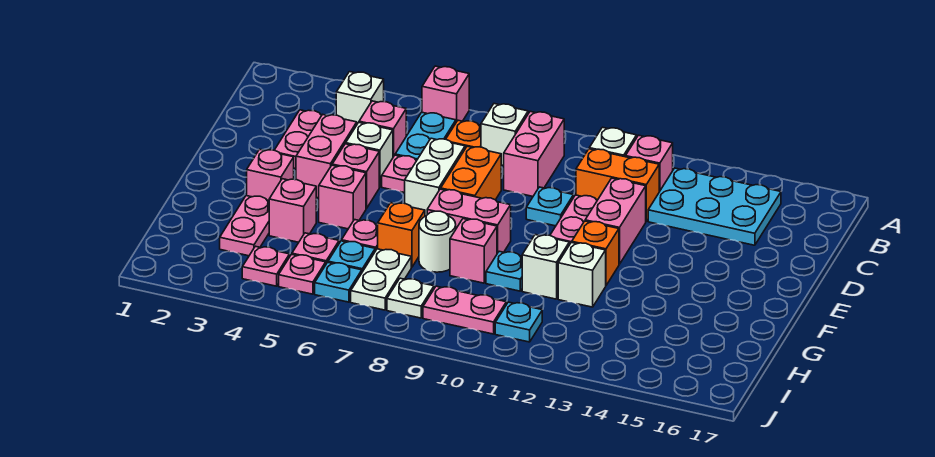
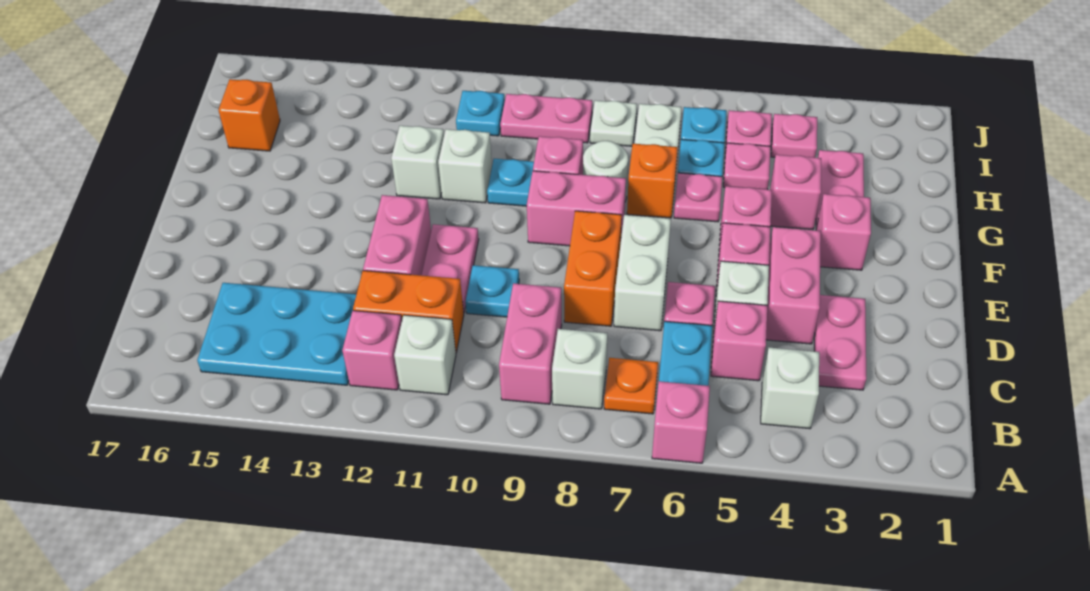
orange brick F12 level 1 -> orange brick H16 level 1

